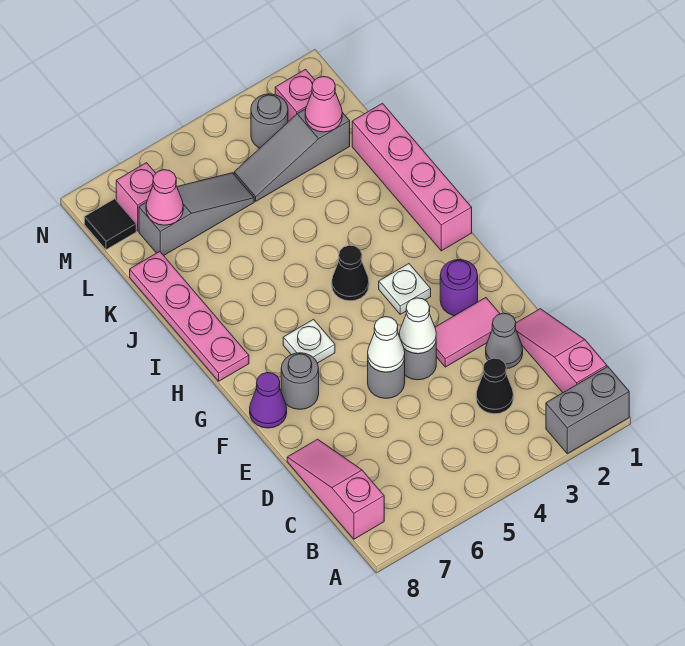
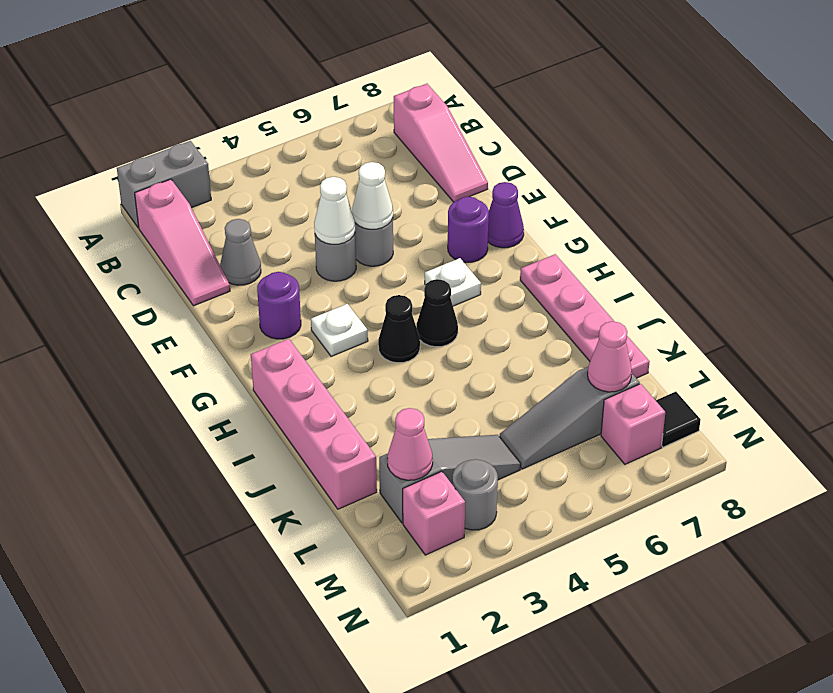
black cone C3 level 1 -> black cone H5 level 1
pink tile E2:E3 level 1 -> none
grey round brick F7 level 1 -> purple round brick F7 level 1

